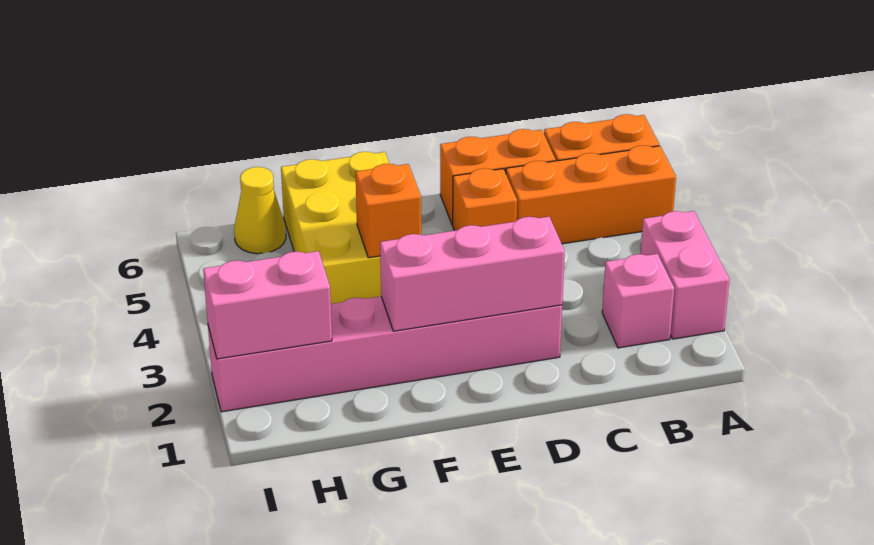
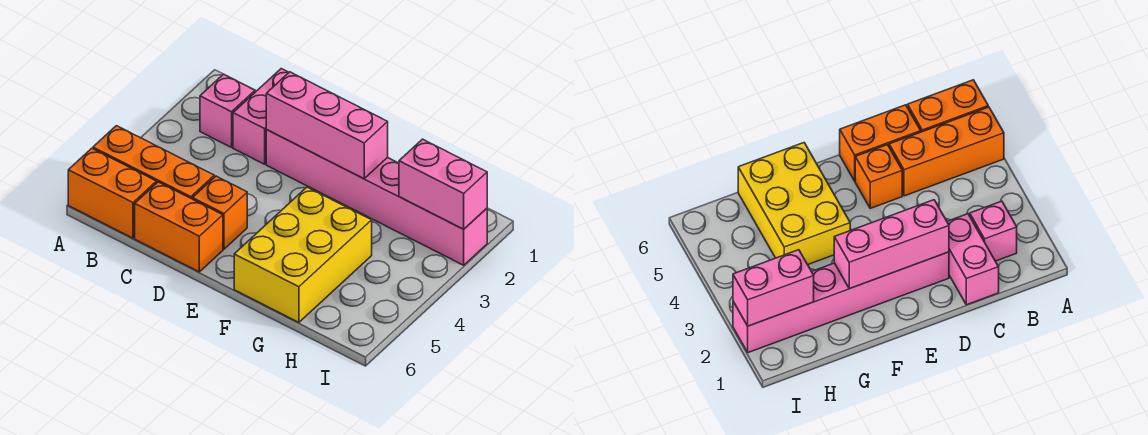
pink brick A2:A3 level 1 -> pink brick C1:C2 level 1
orange brick F4 level 2 -> none
yellow cone H6 level 1 -> none

